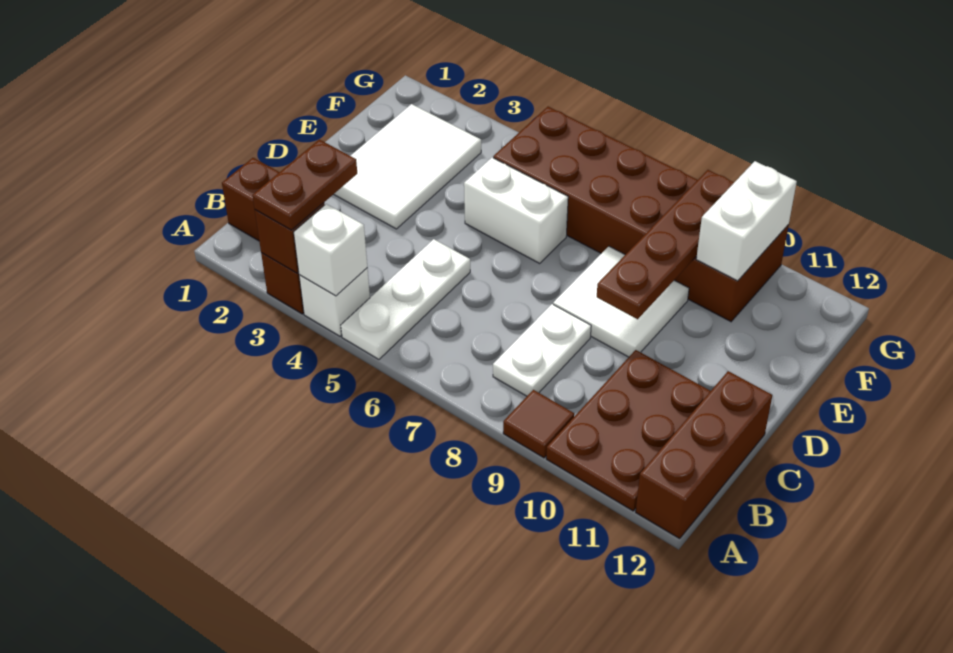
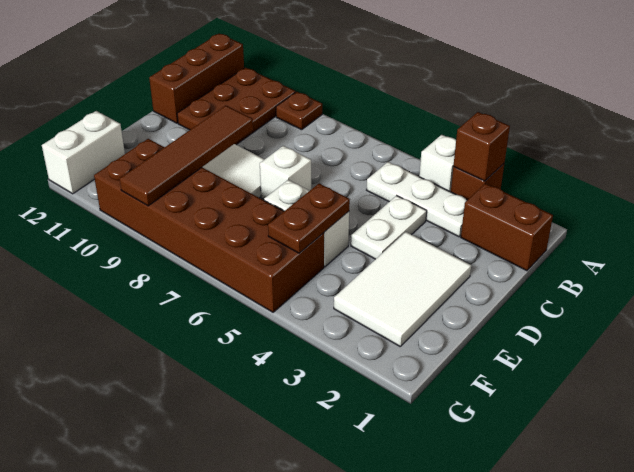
brown plate A3:B3 level 3 -> brown plate E5:F5 level 2
white brick A4 level 2 -> white brick D7 level 1
white plate A5:C5 level 1 -> white plate B3:B5 level 1
brown tile A9 level 1 -> brown plate A9 level 1
white plate B8:C8 level 1 -> white plate C4:D4 level 1
brown plate D9:G9 level 2 -> brown tile D9:G9 level 2
white brick F10:G10 level 2 -> white brick F12:G12 level 1

